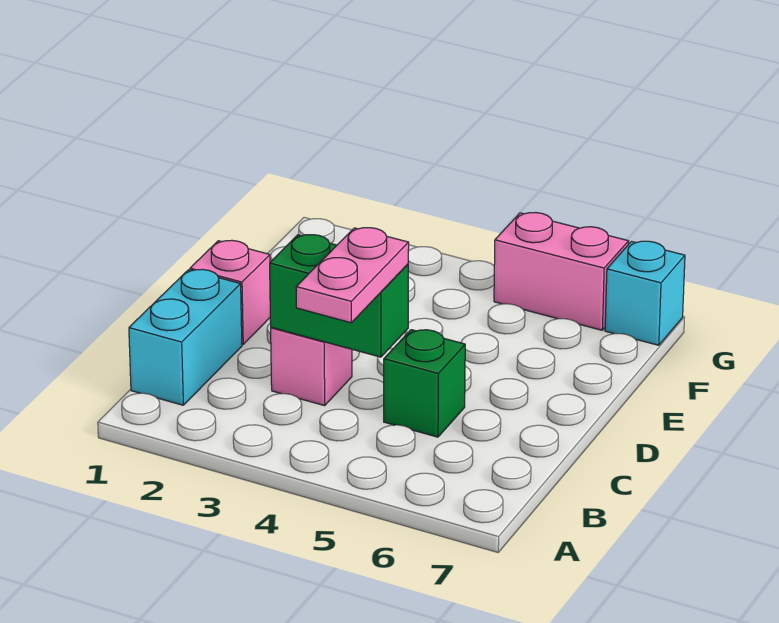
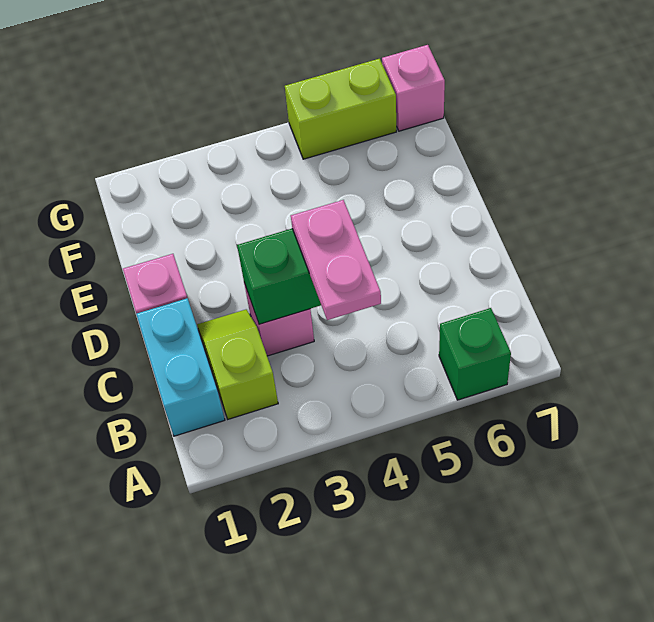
none -> lime slope B2:C2 level 1 top B
green brick C5 level 1 -> green brick A6 level 1
pink brick G5:G6 level 1 -> lime brick G5:G6 level 1
cyan brick G7 level 1 -> pink brick G7 level 1

